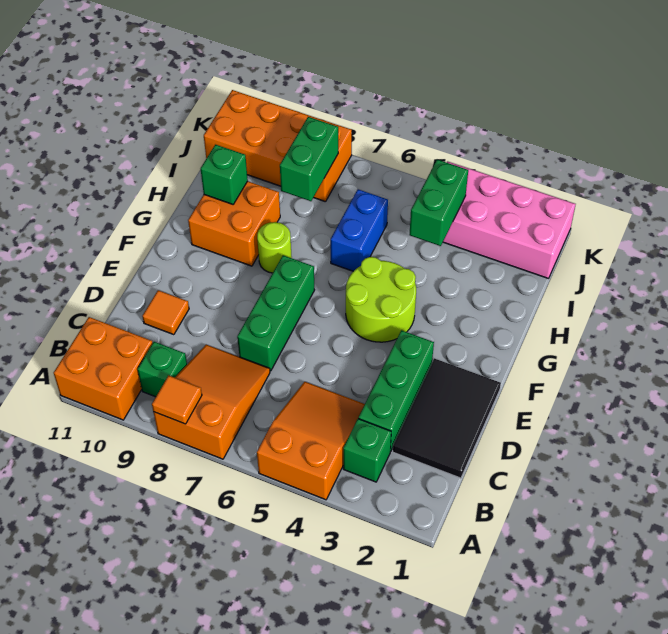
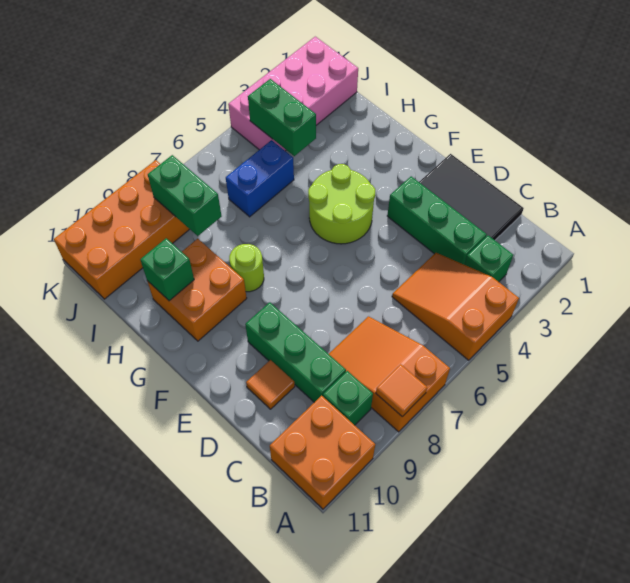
green brick D7:F7 level 1 -> green brick C9:E9 level 1
blue brick H6:I6 level 1 -> blue brick I5:I6 level 1

